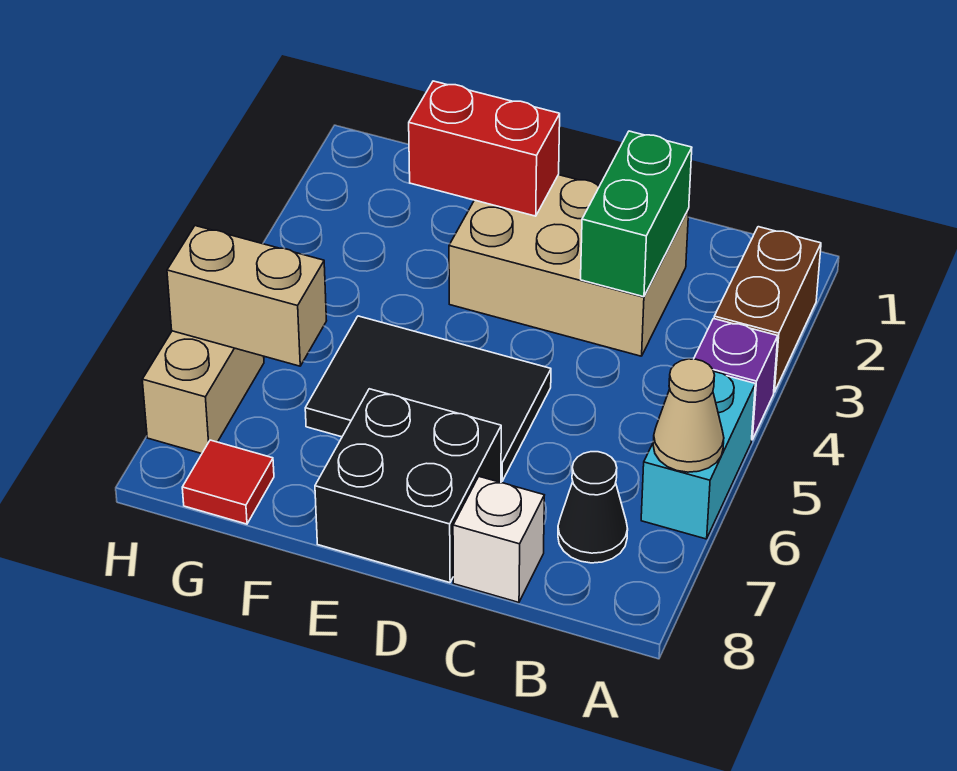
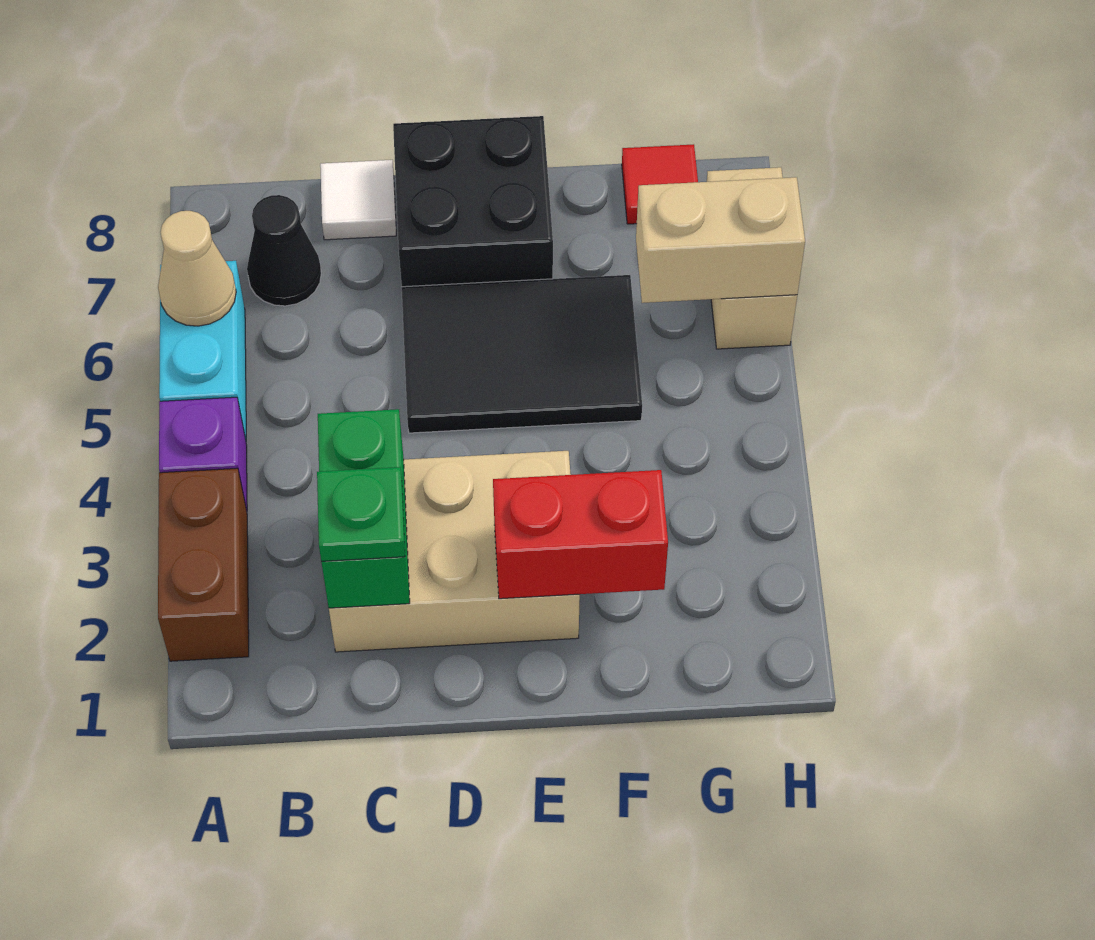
none -> green plate C2 level 3
white brick C8 level 1 -> white tile C8 level 1

